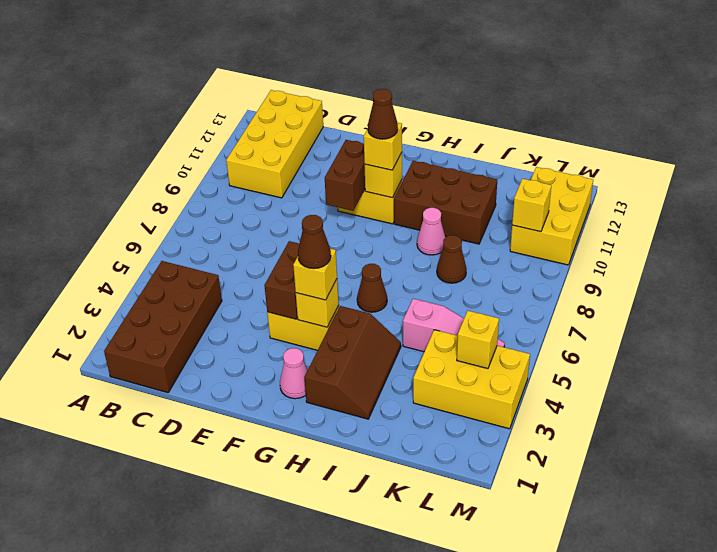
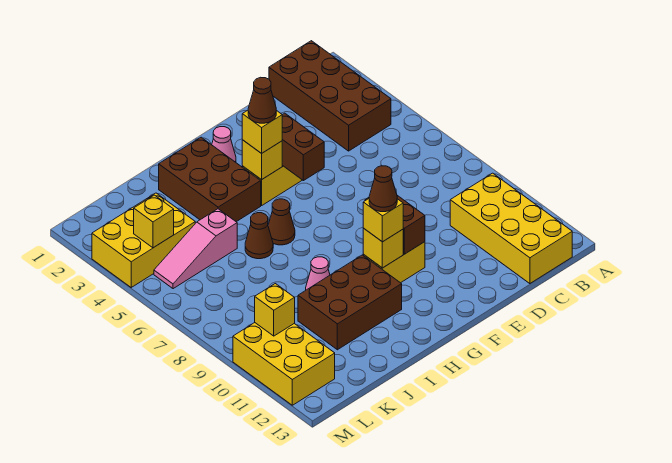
brown slope H2:I4 level 1 top H -> brown brick H2:I4 level 1
brown cone J8 level 1 -> brown cone I6 level 1

